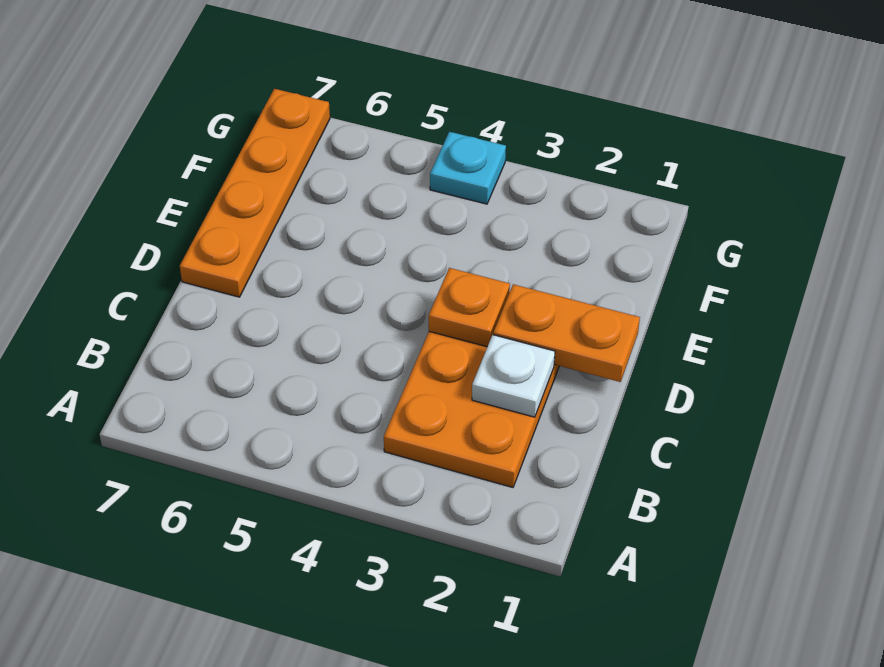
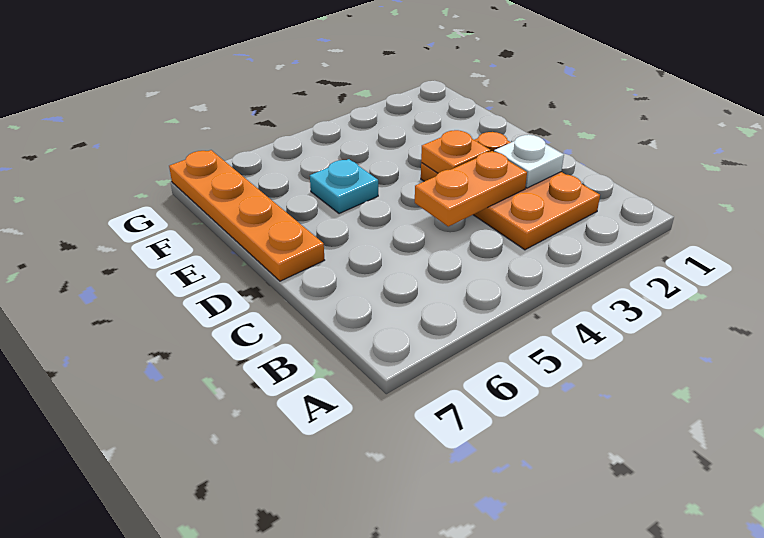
orange plate D1:D2 level 2 -> orange plate C3:C4 level 2
cyan plate G4 level 1 -> cyan plate E5 level 1

